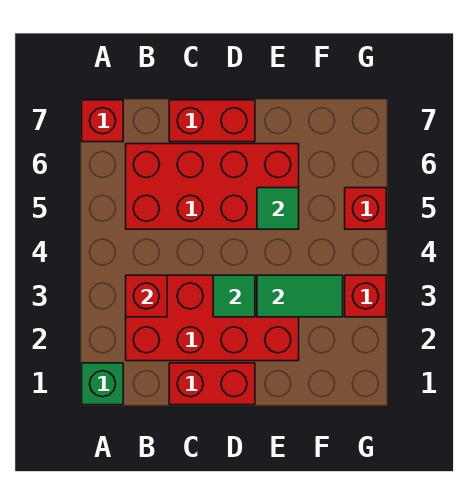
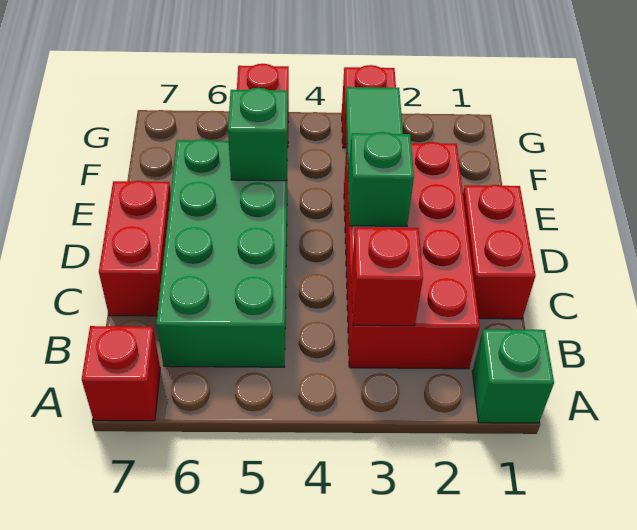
red brick B5:E6 level 1 -> green brick B5:E6 level 1
green tile D3 level 2 -> green brick D3 level 2
green tile E5 level 2 -> green brick E5 level 2

